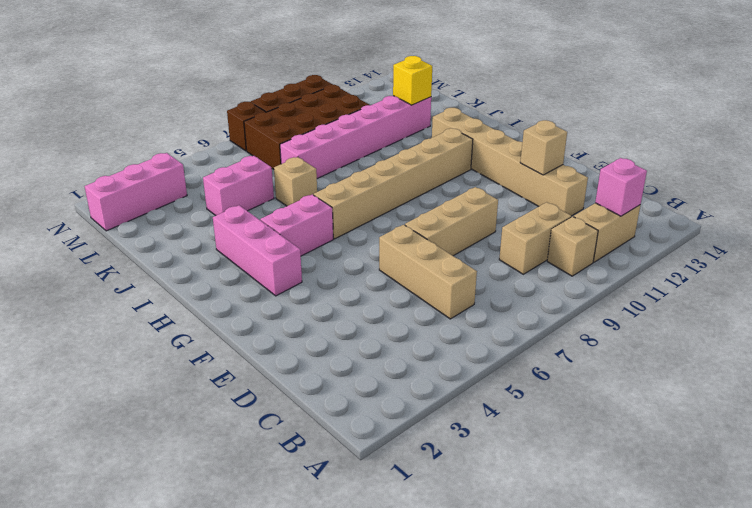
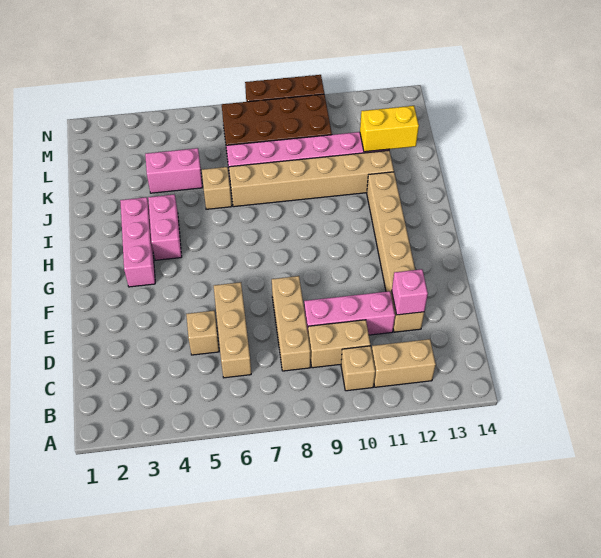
pink brick B12 level 2 -> pink brick D12 level 2
tan brick E7:E9 level 1 -> tan brick C8:E8 level 1
tan brick E12 level 2 -> tan brick D5 level 1
pink brick H4:H5 level 1 -> pink brick H4:I4 level 1
tan brick H6:H11 level 1 -> tan brick J7:J12 level 1
yellow brick K12 level 2 -> yellow brick K12:K13 level 2
pink brick M1:M3 level 1 -> pink brick D9:D11 level 1
brown brick N7 level 1 -> none

